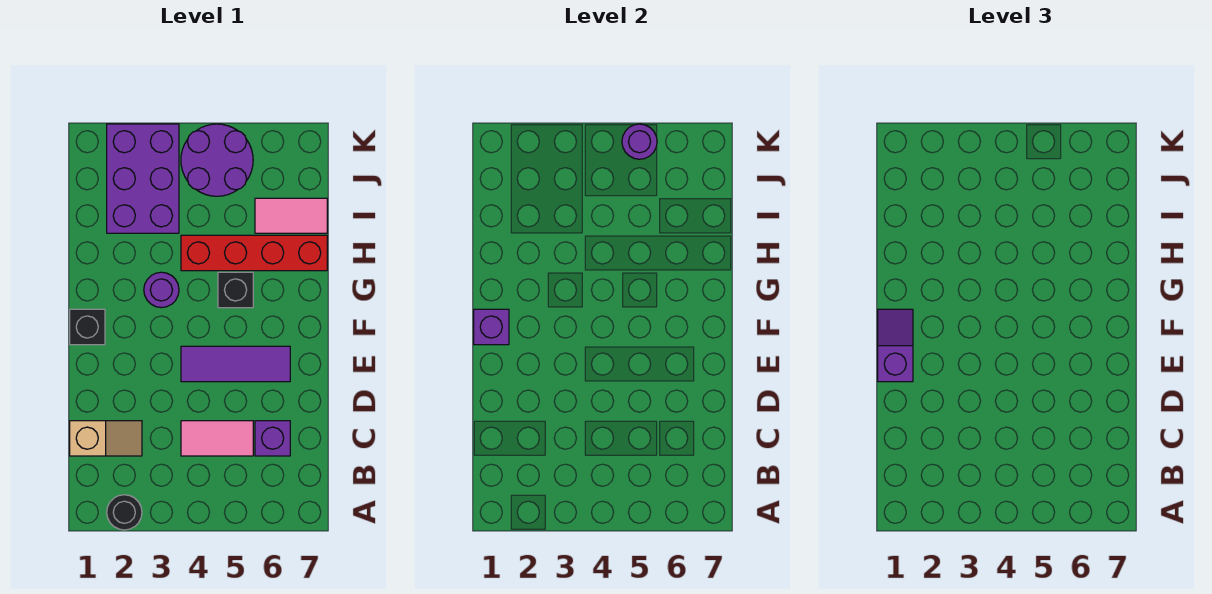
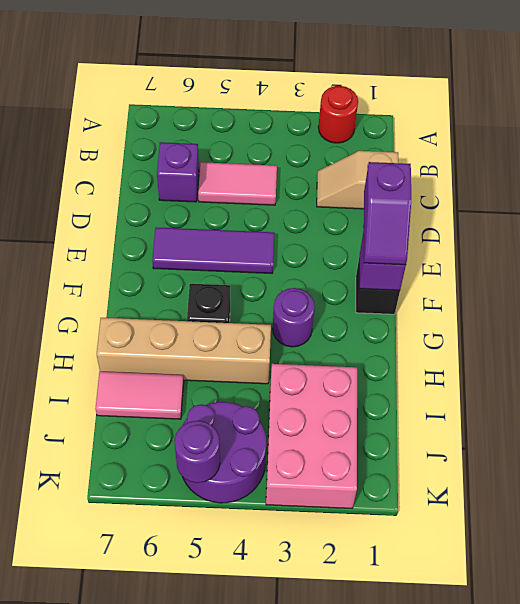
black round brick A2 level 1 -> red round brick A2 level 1
red brick H4:H7 level 1 -> tan brick H4:H7 level 1
purple brick I2:K3 level 1 -> pink brick I2:K3 level 1

